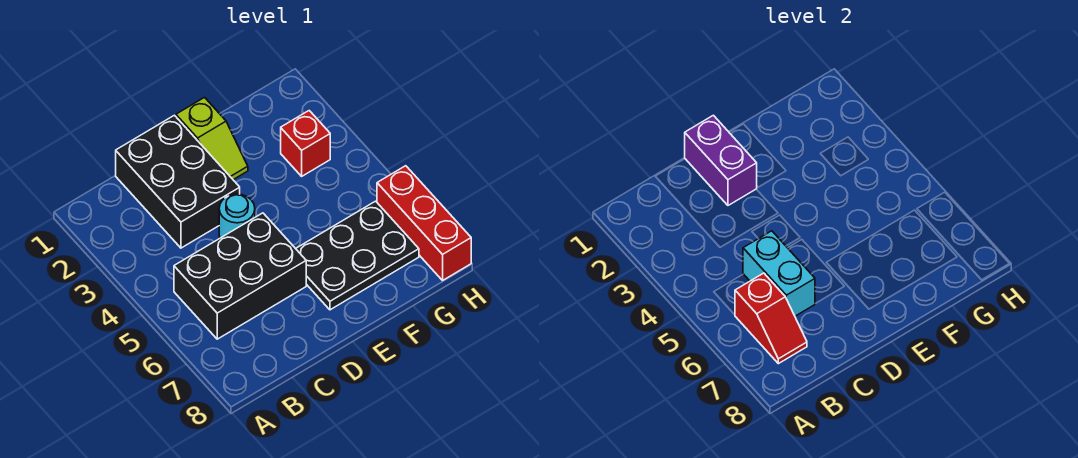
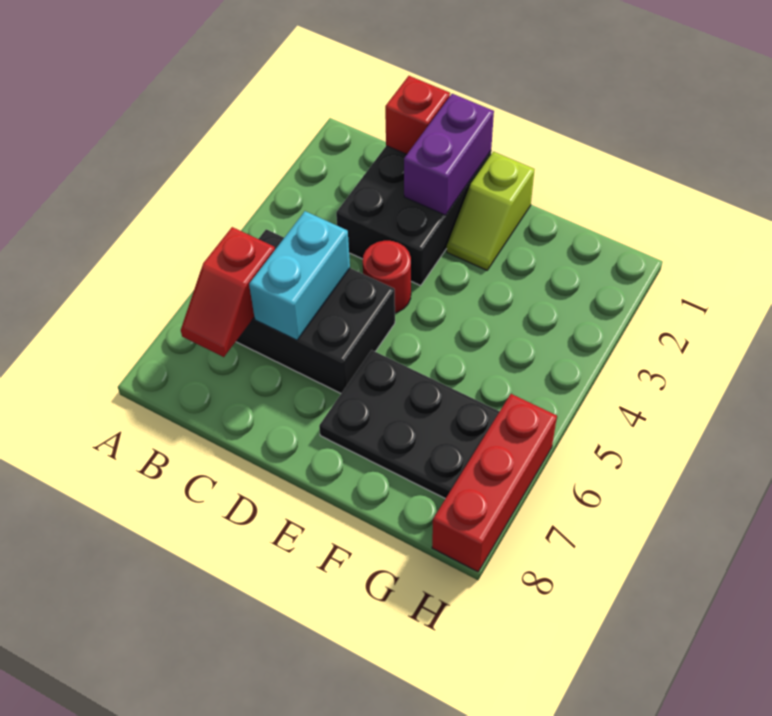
cyan round brick D4 level 1 -> red round brick D4 level 1
red brick G3 level 1 -> red brick C1 level 2

